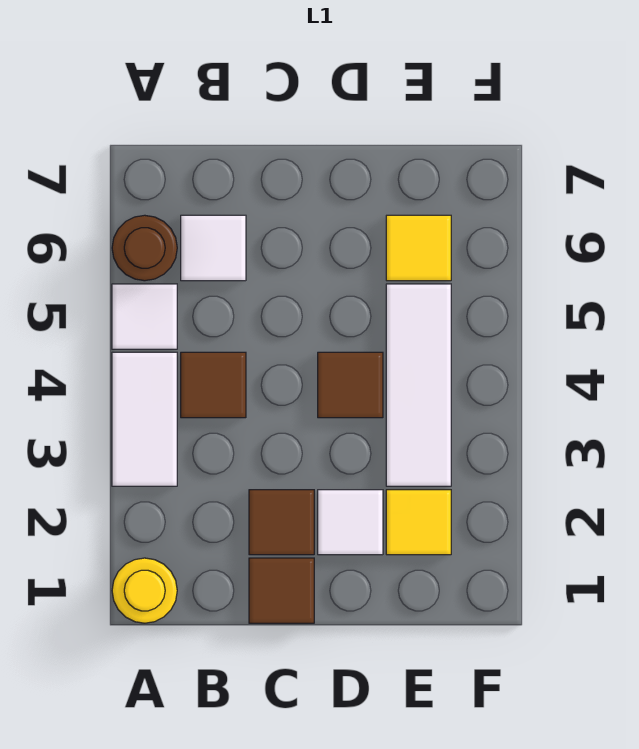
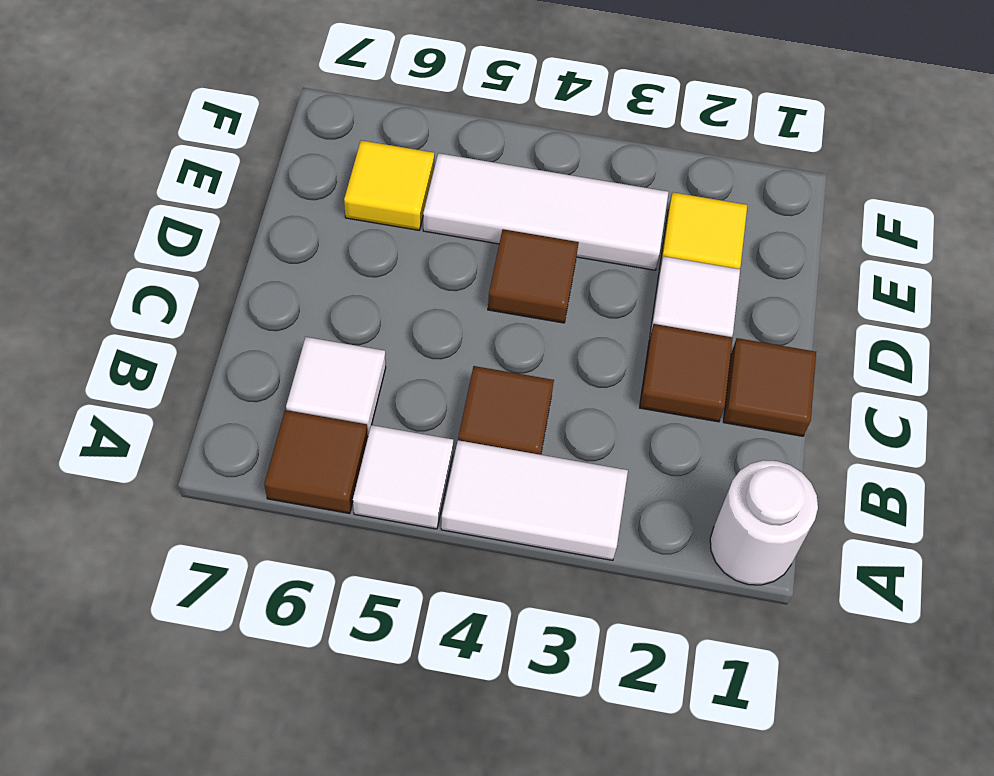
yellow round brick A1 level 1 -> white round brick A1 level 1
brown round brick A6 level 1 -> brown tile A6 level 1

